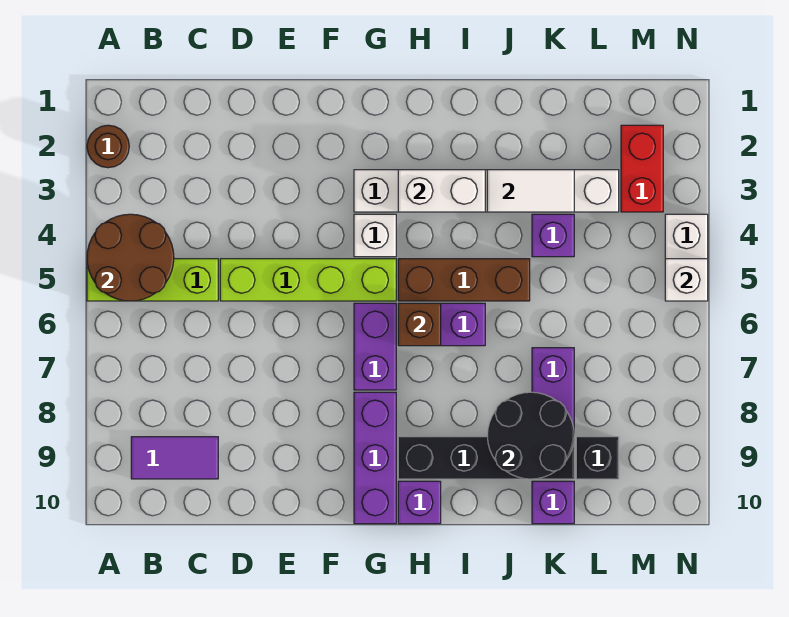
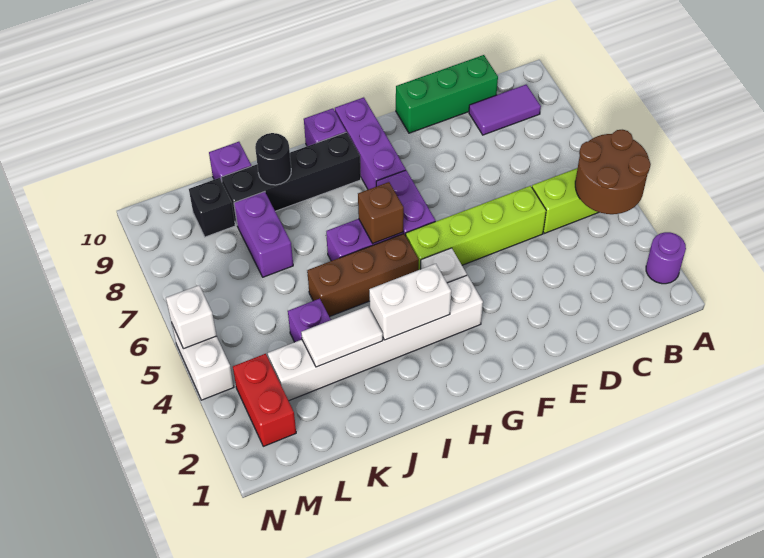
brown round brick A2 level 1 -> purple round brick A2 level 1
none -> green brick C10:E10 level 1
black round brick J8:K9 level 2 -> black round brick J9 level 2

